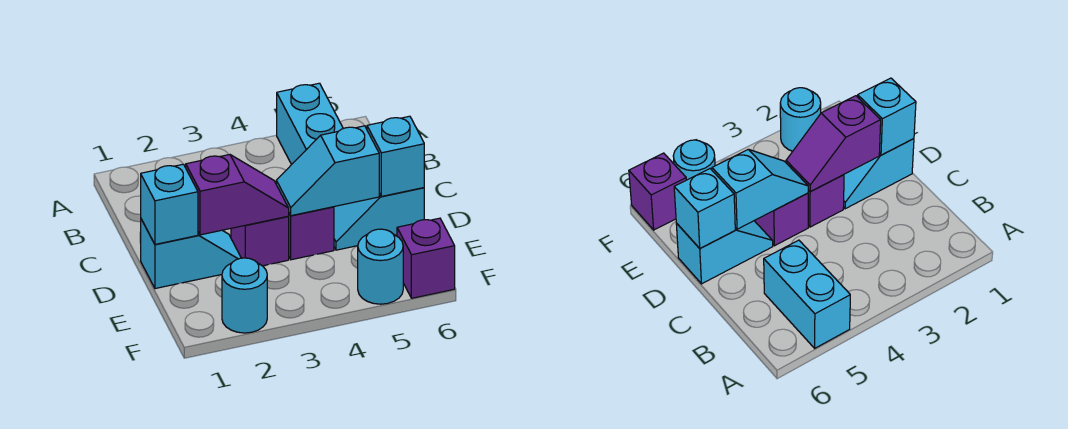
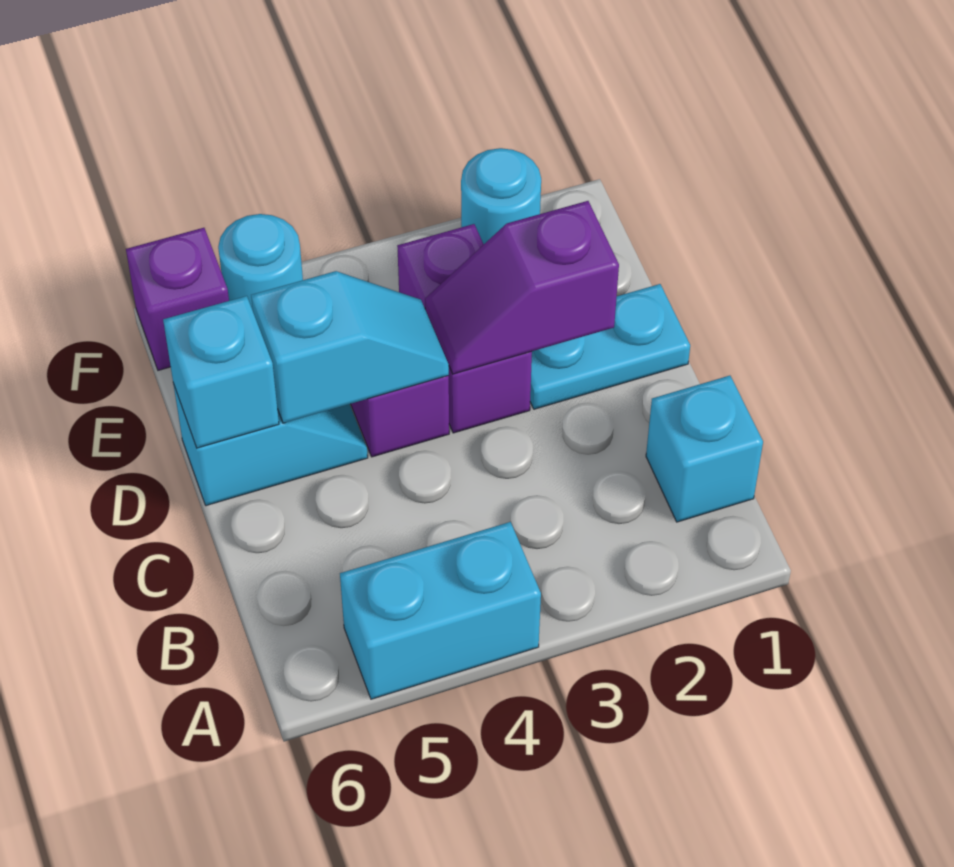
cyan brick A5:B5 level 1 -> cyan brick A4:A5 level 1
cyan slope D1:D2 level 1 top 1 -> cyan plate D1:D2 level 1
cyan brick D1 level 2 -> cyan brick B1 level 1
purple brick D3 level 1 -> purple brick D3:E3 level 1

